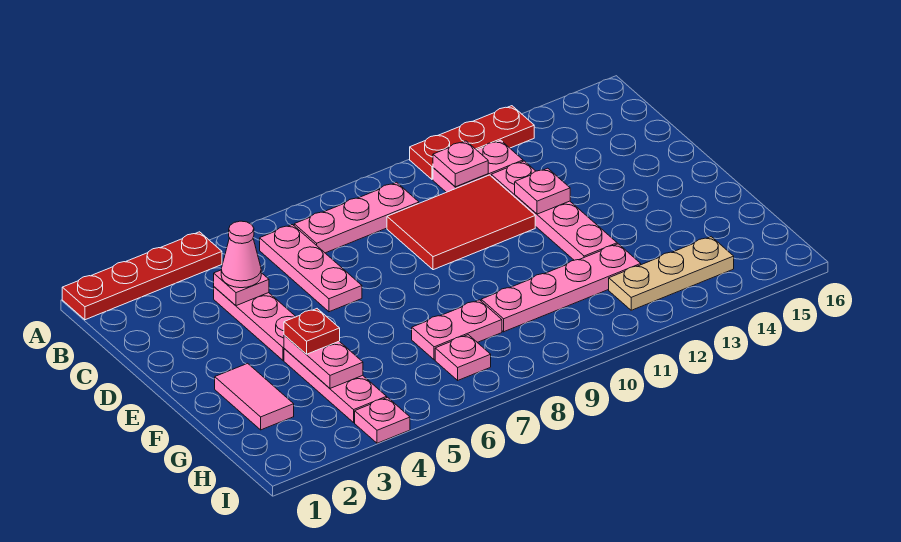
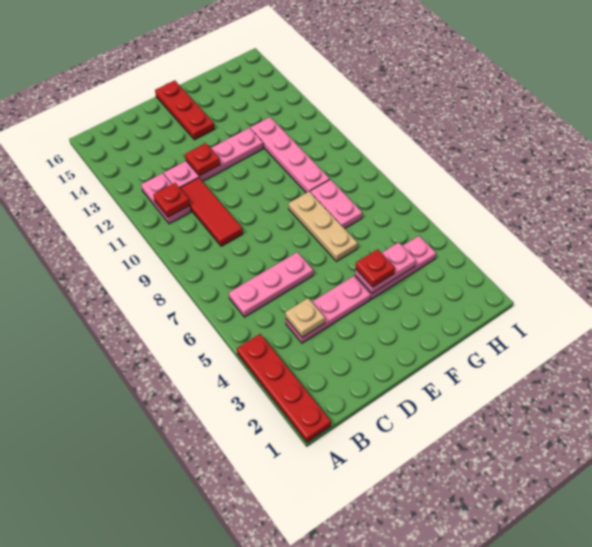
red plate A11:A13 level 1 -> red plate E14:E16 level 1
pink plate B7:B9 level 1 -> none
pink plate B11 level 2 -> red plate B11 level 2
pink plate C4 level 2 -> tan plate C4 level 2
pink cone C4 level 3 -> none
red tile C9:D11 level 1 -> red tile C9:C11 level 1
pink plate D12 level 2 -> red plate D12 level 2
pink tile F2:G2 level 1 -> none
pink plate H7 level 1 -> none
tan plate H12:H14 level 1 -> tan plate F6:F8 level 1
pink plate I4 level 1 -> none

